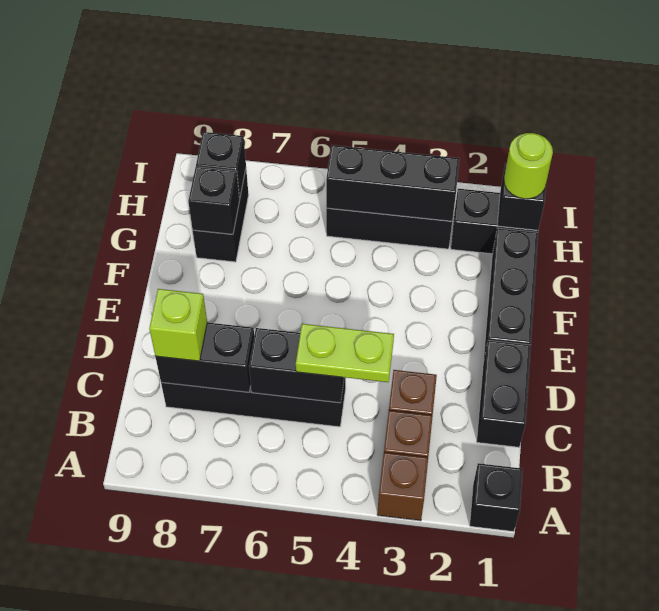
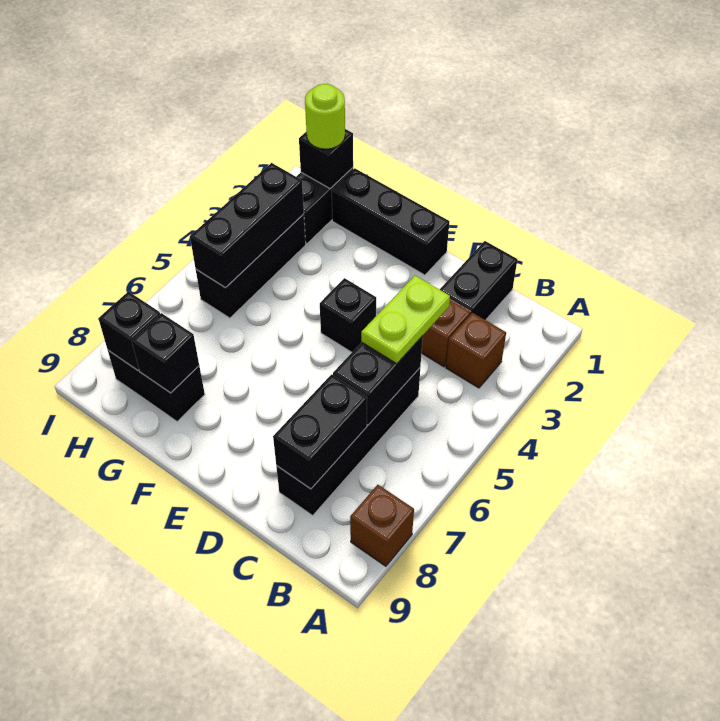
black brick A1 level 1 -> black brick E4 level 1
brown brick A3 level 1 -> brown brick A8 level 1
black brick C1:D1 level 1 -> black brick C1:C2 level 1
lime brick C8 level 3 -> none

